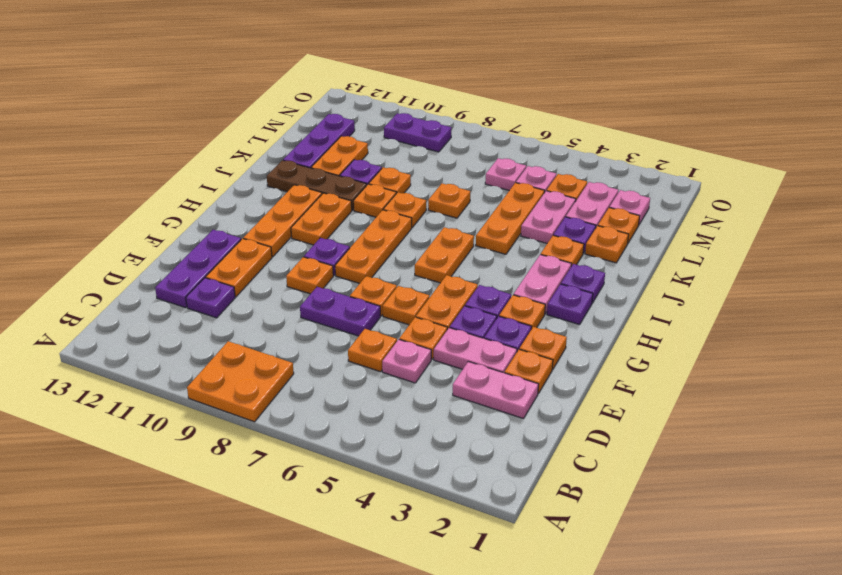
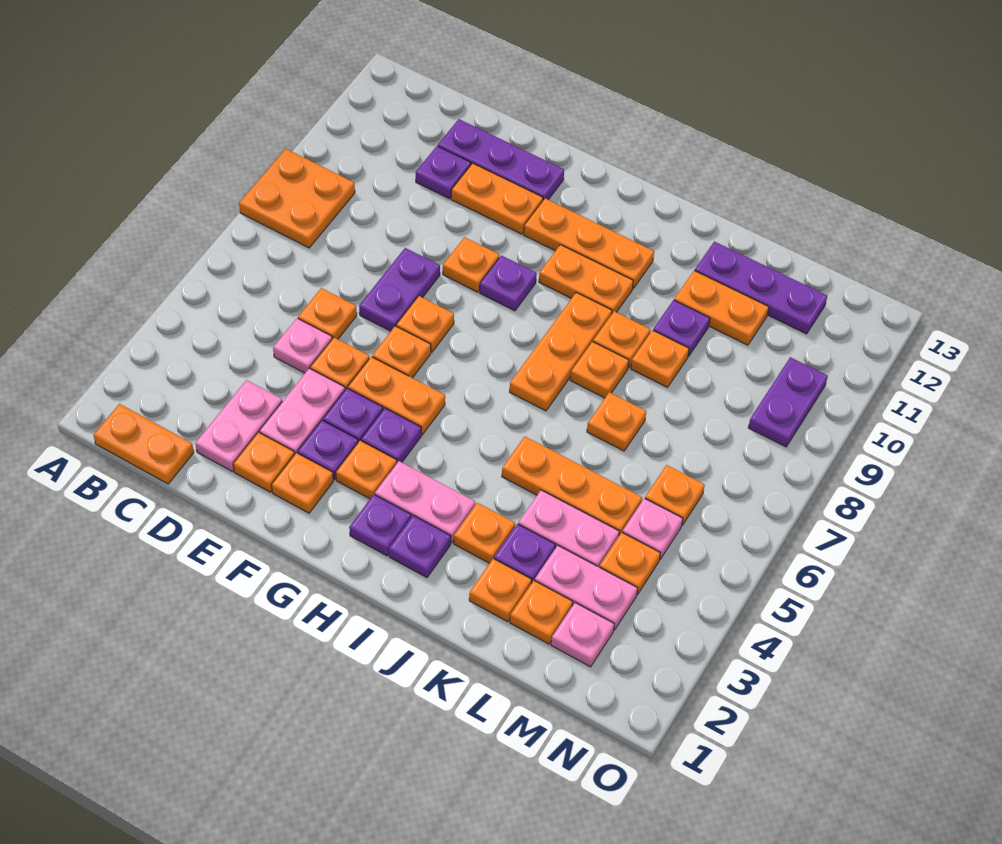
orange plate G8:I8 level 1 -> orange plate I7:I9 level 1
orange plate H6:I6 level 1 -> orange plate B1:C1 level 1
brown plate J10:J12 level 1 -> none
pink plate M6 level 1 -> orange plate M6 level 1

